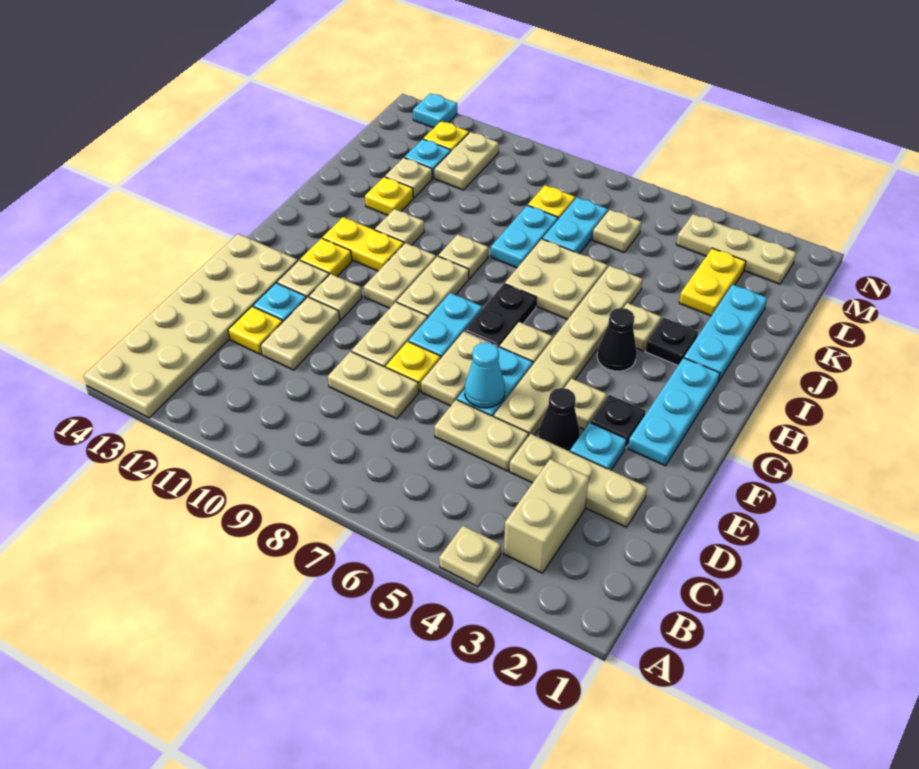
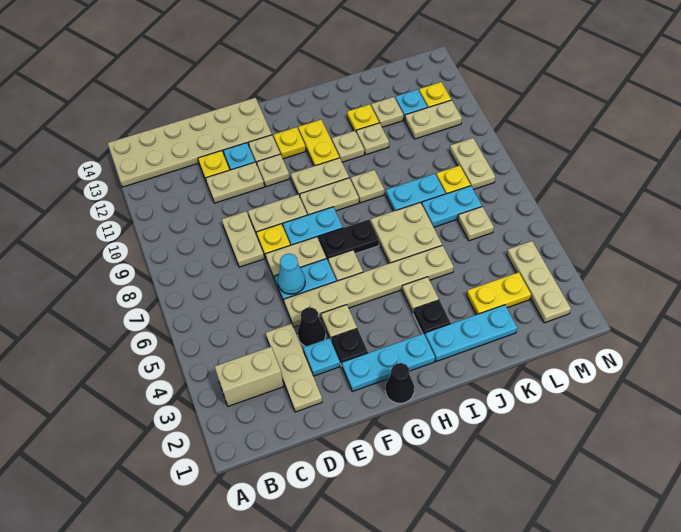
tan plate A4 level 1 -> tan plate J11 level 1
tan plate D5:D6 level 1 -> tan plate M8:M9 level 1
black cone H4 level 1 -> black cone G1 level 1
cyan plate N13 level 1 -> none

